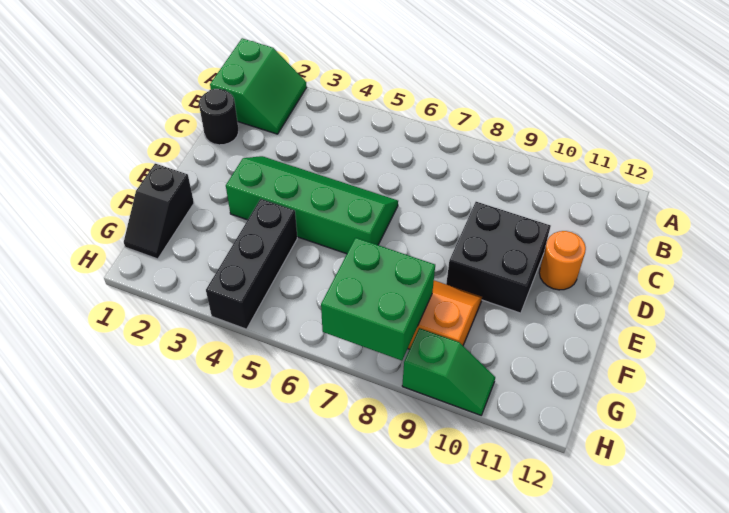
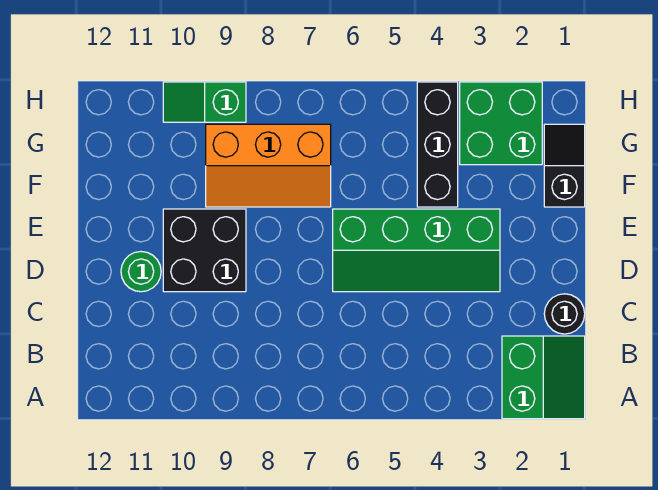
green slope A1:B2 level 1 top 1 -> green slope A1:B2 level 1 top 2
orange round brick D11 level 1 -> green round brick D11 level 1
green brick G7:H8 level 2 -> green brick G2:H3 level 1

